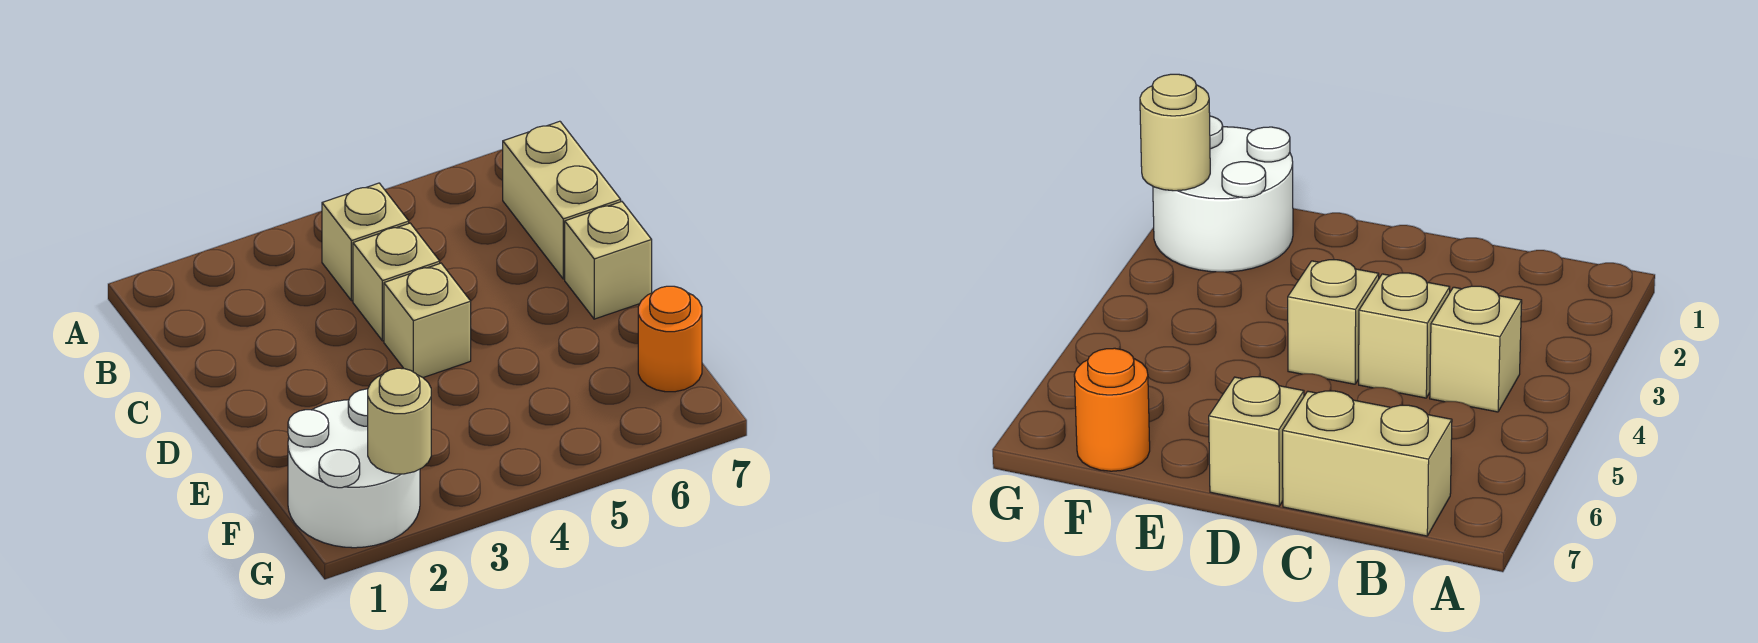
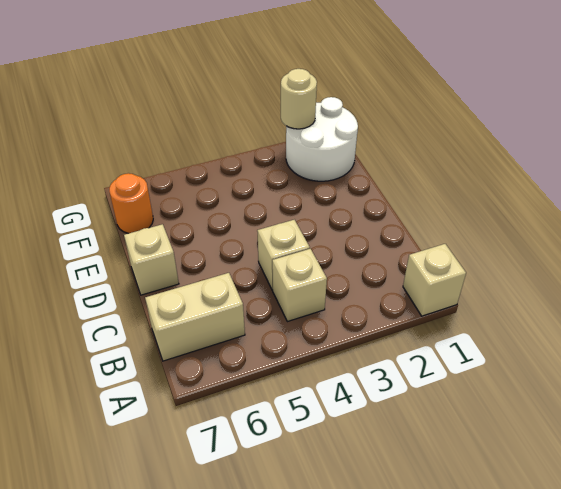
tan brick B7:C7 level 1 -> tan brick B6:B7 level 1
tan brick D4 level 1 -> tan brick A1 level 1

